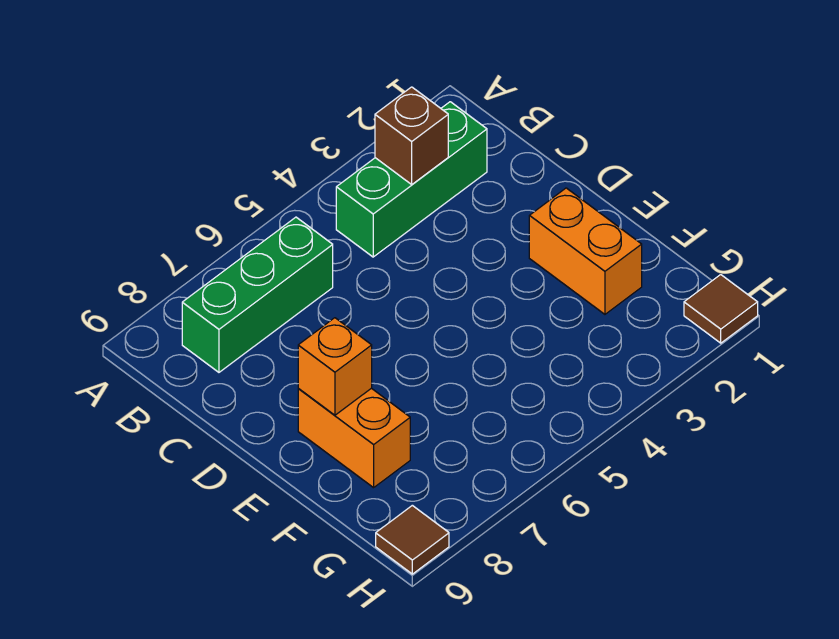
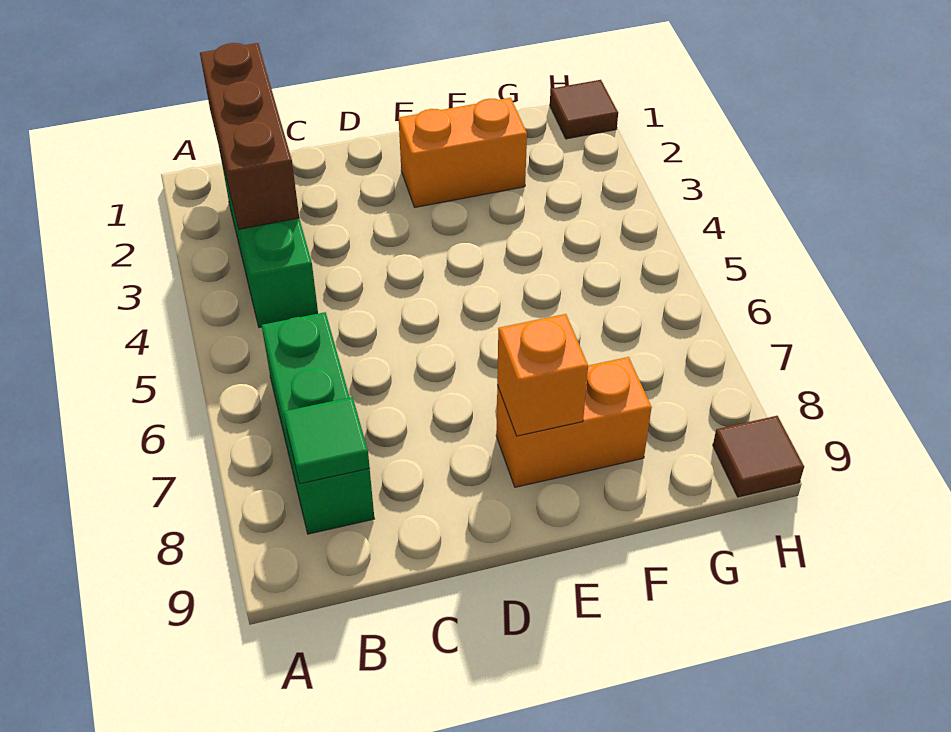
brown brick B3 level 2 -> brown brick B1:B3 level 2
none -> green tile B8 level 2

